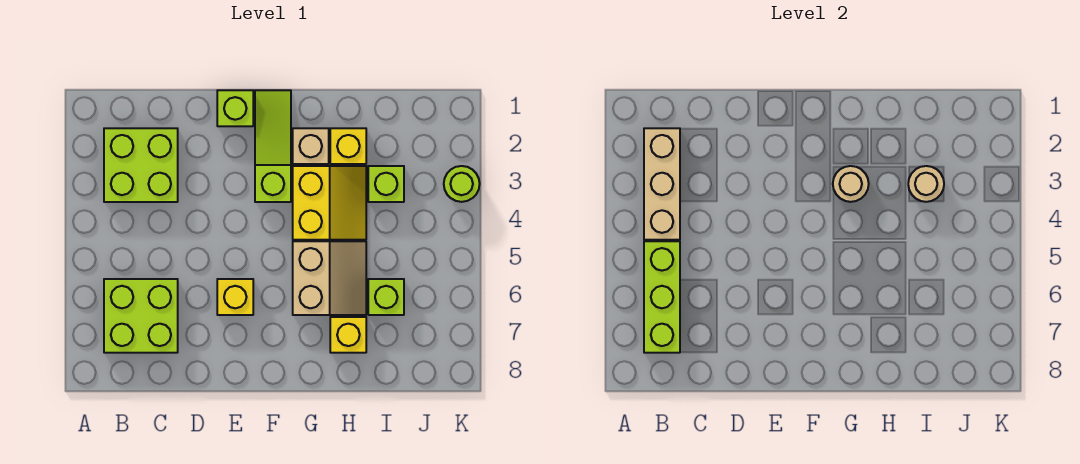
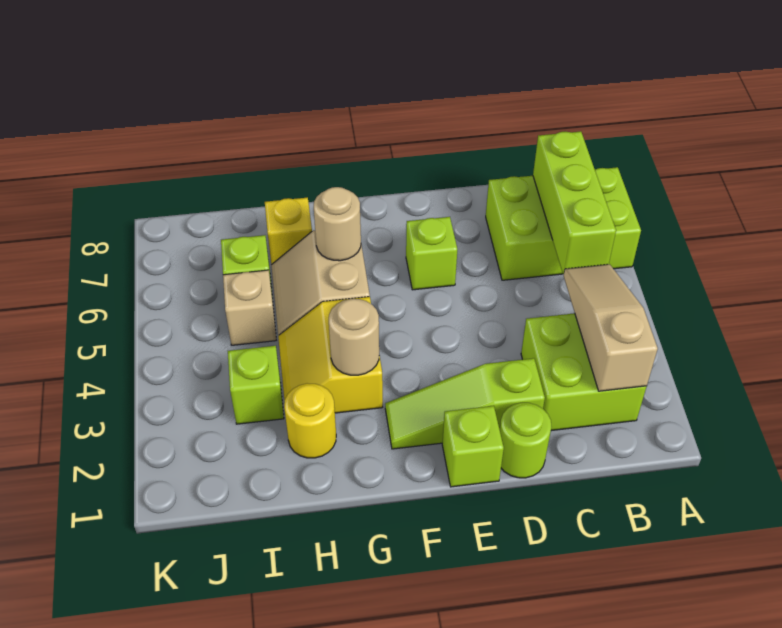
tan brick B2:B4 level 2 -> tan slope B2:B4 level 2 top 2
lime brick B6:C7 level 1 -> lime brick A6:C7 level 1
yellow brick E6 level 1 -> lime brick E6 level 1
lime slope F1:F3 level 1 top 3 -> lime slope D2:F2 level 1 top D
tan brick G2 level 1 -> tan brick I5 level 1
yellow brick H2 level 1 -> yellow round brick H2 level 1
tan round brick I3 level 2 -> tan round brick G6 level 2
lime round brick K3 level 1 -> lime round brick D1 level 1

